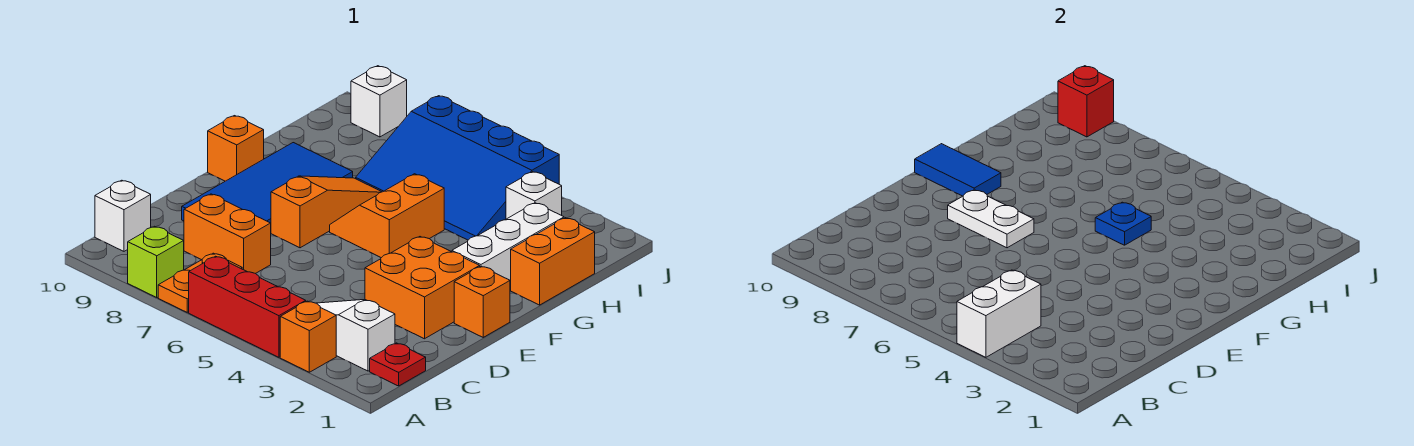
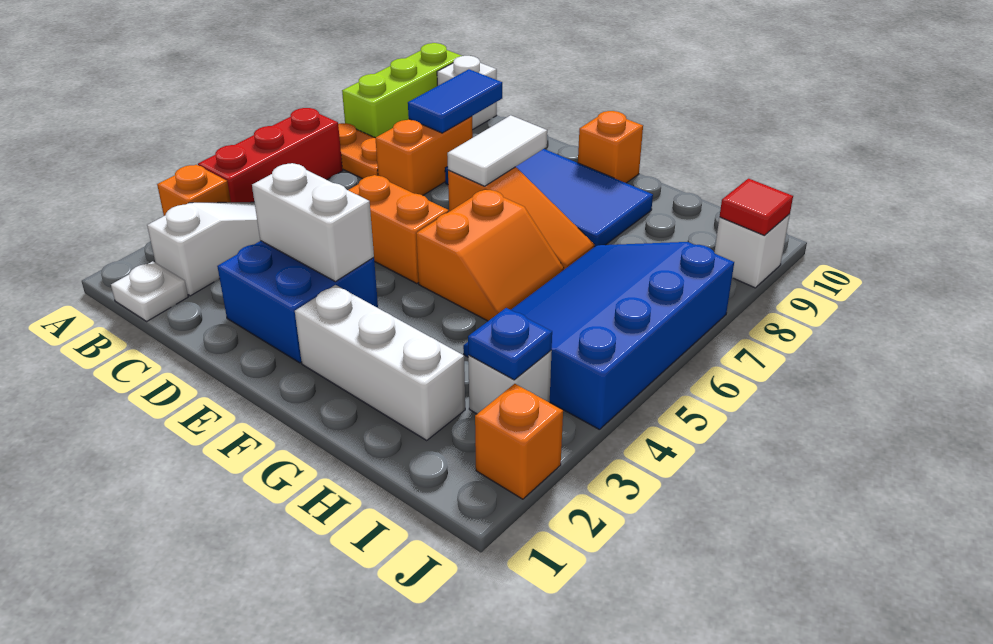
white brick A4:B4 level 2 -> white brick D3:E3 level 2
lime brick A8 level 1 -> lime brick A8:A10 level 1
red plate B1 level 1 -> white plate B1 level 1
orange brick D2:E3 level 1 -> blue brick D2:E3 level 1
orange brick E1 level 1 -> orange brick J2 level 1
white plate E7:E8 level 2 -> white tile E7:E8 level 2
orange slope F5:G6 level 1 top 5 -> orange slope F5:G6 level 1 top F
blue tile F9:F10 level 2 -> blue tile C8:C9 level 2
orange brick G1:H1 level 1 -> orange brick D5:E5 level 1
blue plate G5 level 2 -> blue plate I3 level 2
red brick J9 level 2 -> red tile J9 level 2

